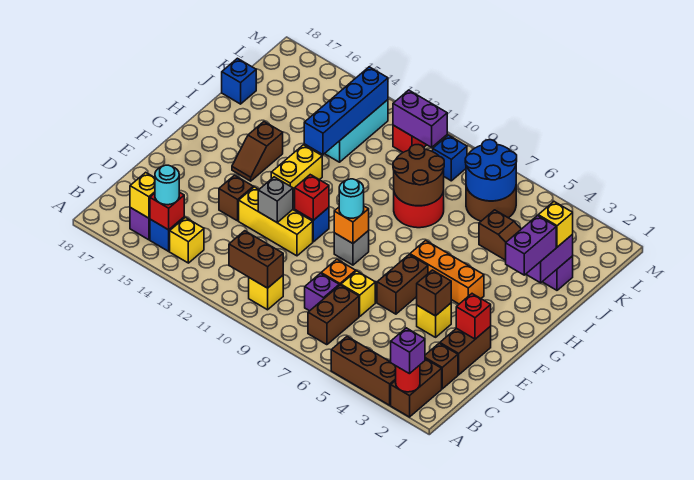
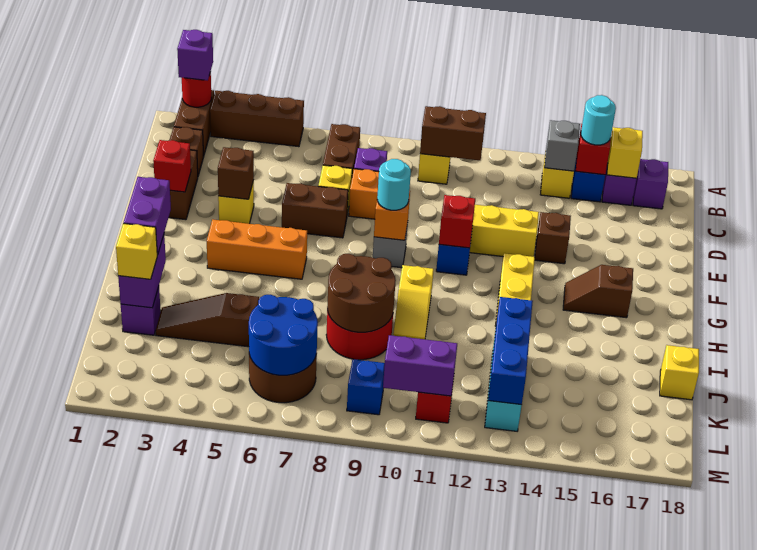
none -> purple brick B17 level 1
brown brick E6:F6 level 1 -> brown brick E6:E7 level 1
grey brick E12 level 2 -> grey brick B14 level 2
brown slope G15:H15 level 1 top H -> brown slope G15:G16 level 1 top 16
none -> yellow slope H10:I10 level 1 top H
blue brick I13:L13 level 2 -> blue brick J13:L13 level 2
blue brick J18 level 1 -> yellow brick J18 level 1

